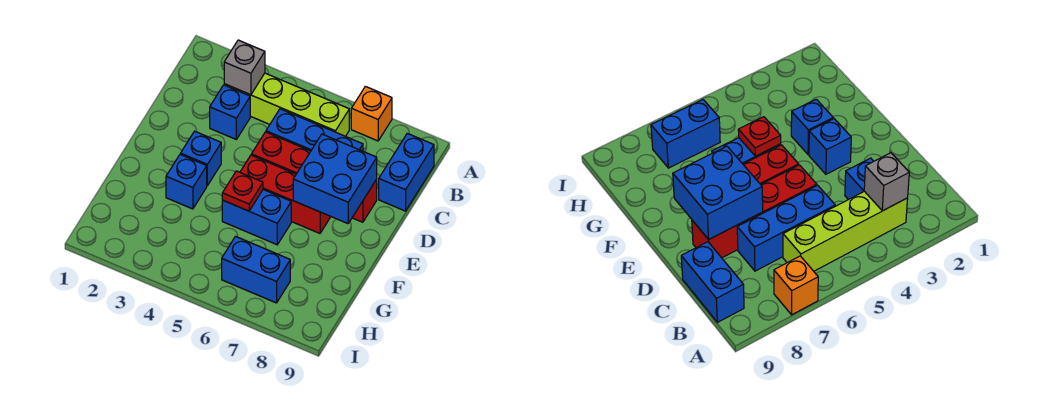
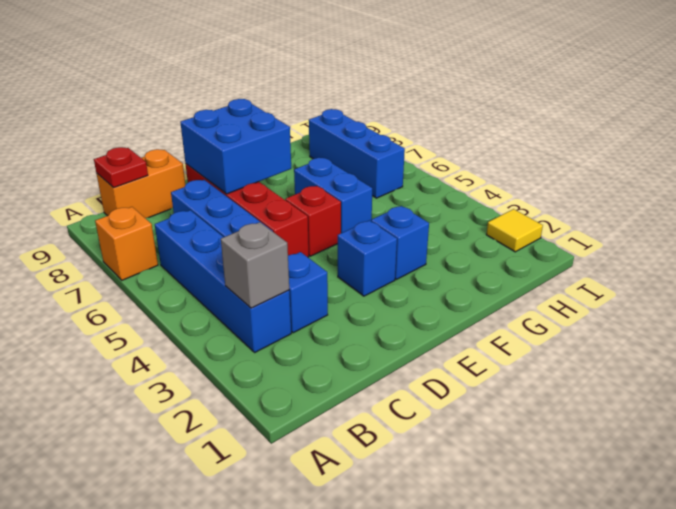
lime brick B3:B6 level 1 -> blue brick B3:B6 level 1
blue brick B9:C9 level 1 -> orange brick B9:C9 level 1
red brick E5:E7 level 1 -> red brick E5 level 1
red plate F5 level 2 -> red plate B9 level 2
blue brick H6:H7 level 1 -> blue brick H6:H8 level 1
none -> yellow tile I2 level 1

